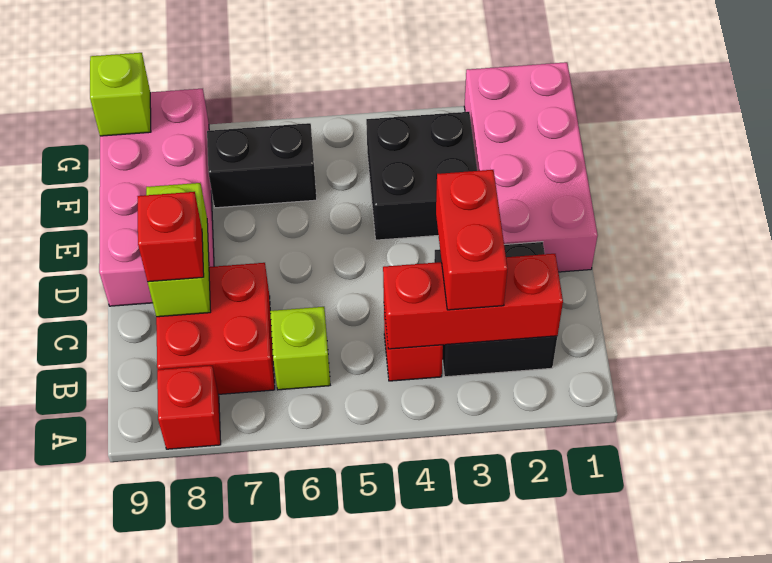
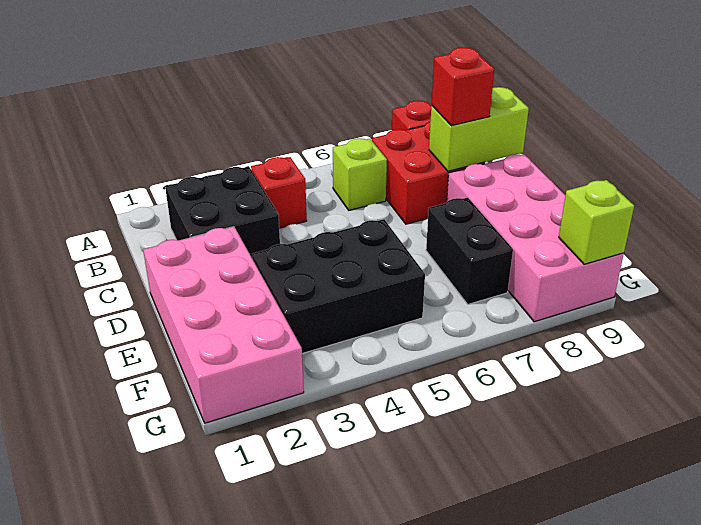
red brick B2:B4 level 2 -> none
red brick B3:C3 level 3 -> none
lime brick C8:D8 level 2 -> lime brick C8:C9 level 2
black brick E3:F4 level 1 -> black brick E3:F5 level 1
black brick F6:F7 level 1 -> black brick E7:F7 level 1

